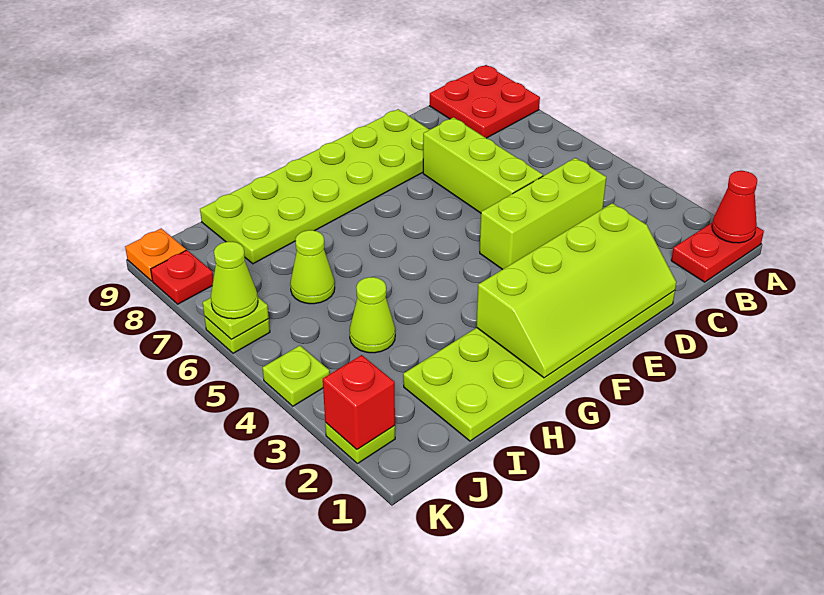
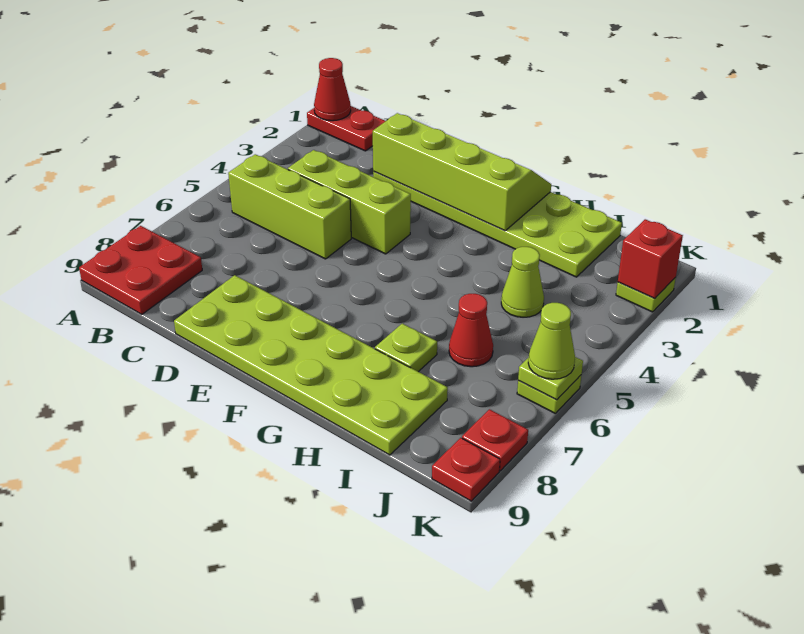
lime brick D5:D7 level 1 -> lime brick B5:D5 level 1
lime cone I6 level 1 -> red cone I6 level 1
lime plate K4 level 1 -> lime plate H7 level 1
orange plate K9 level 1 -> red plate K9 level 1

